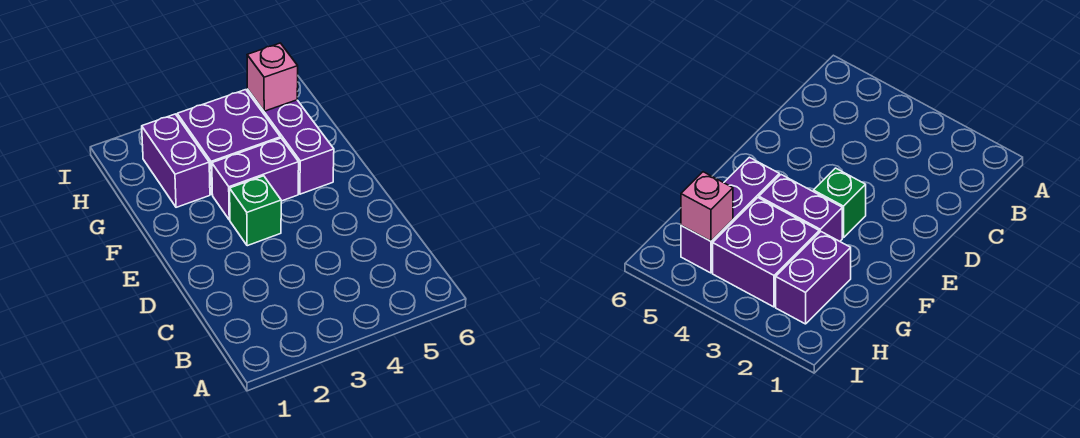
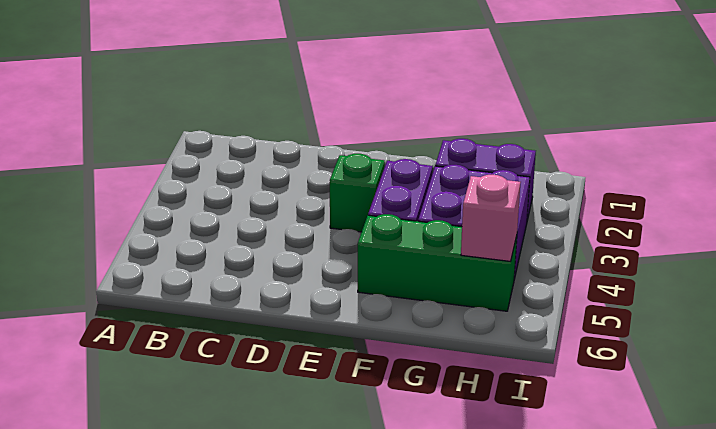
purple brick F5:H5 level 1 -> green brick F5:H5 level 1

